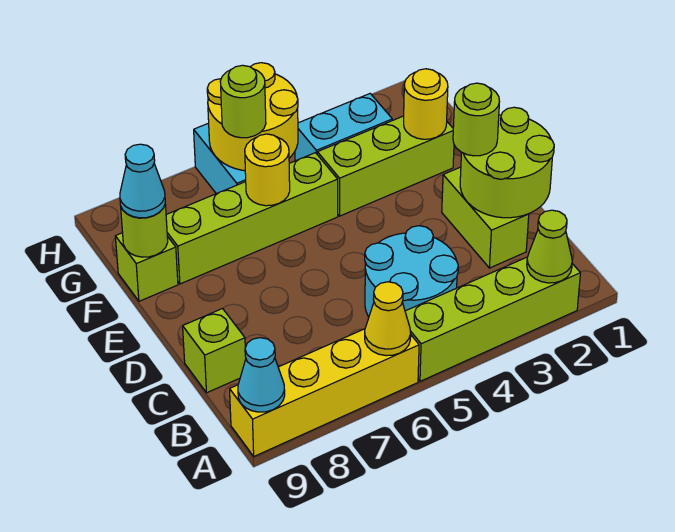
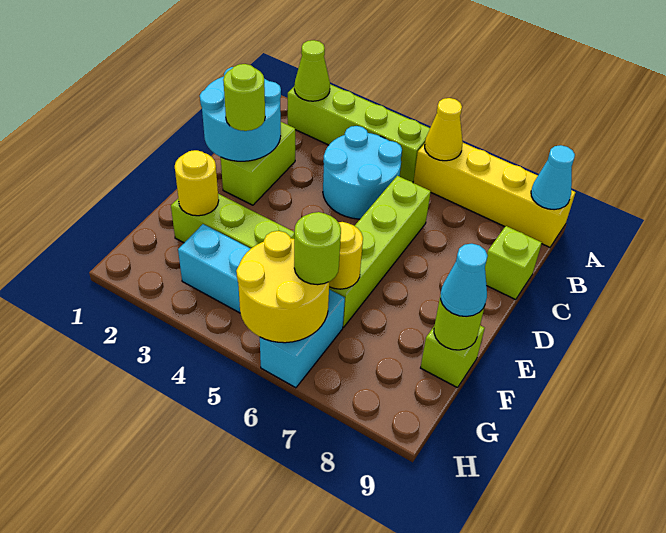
lime round brick C1:D2 level 2 -> cyan round brick C1:D2 level 2
lime brick F5:F8 level 1 -> lime brick C6:F6 level 1

